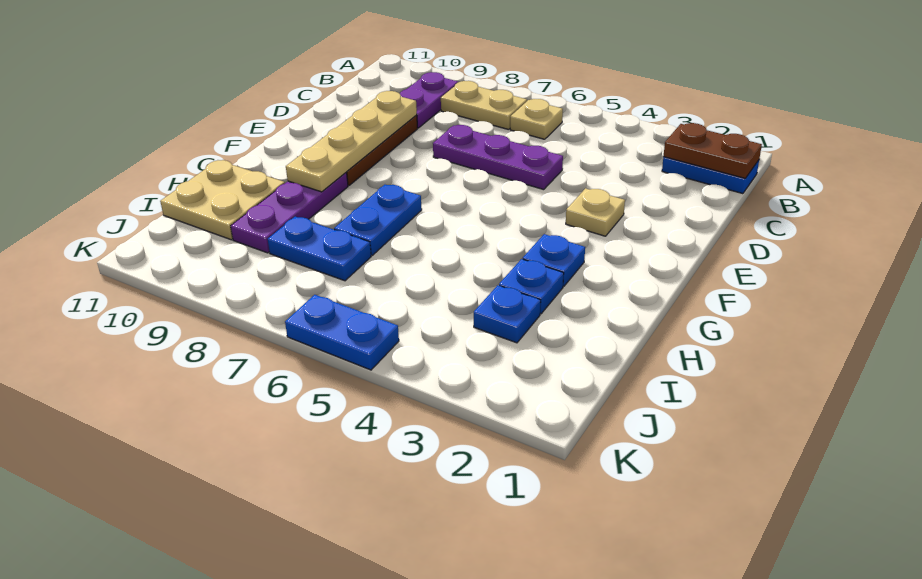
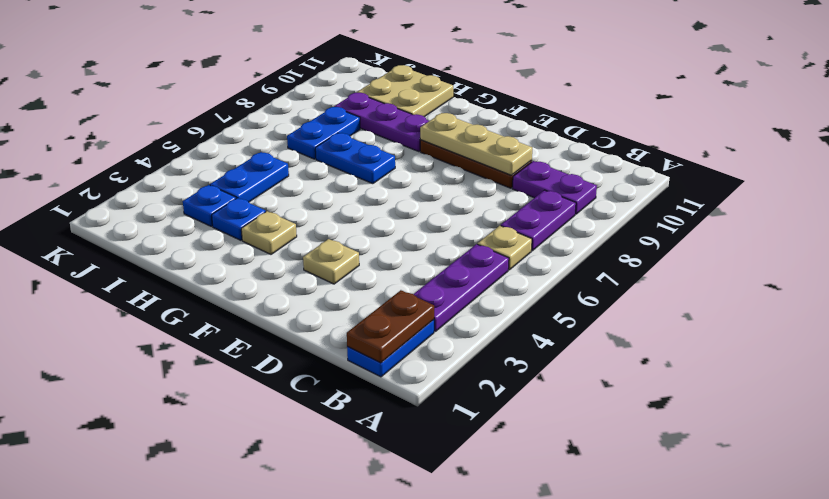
tan plate B7:B8 level 1 -> purple plate B7:B8 level 1
purple plate D5:D7 level 1 -> purple plate B3:B5 level 1
tan plate D9:G9 level 2 -> tan plate D9:F9 level 2
blue plate G3 level 1 -> tan plate G3 level 1
blue plate K5:K6 level 1 -> blue plate I4:I5 level 1

